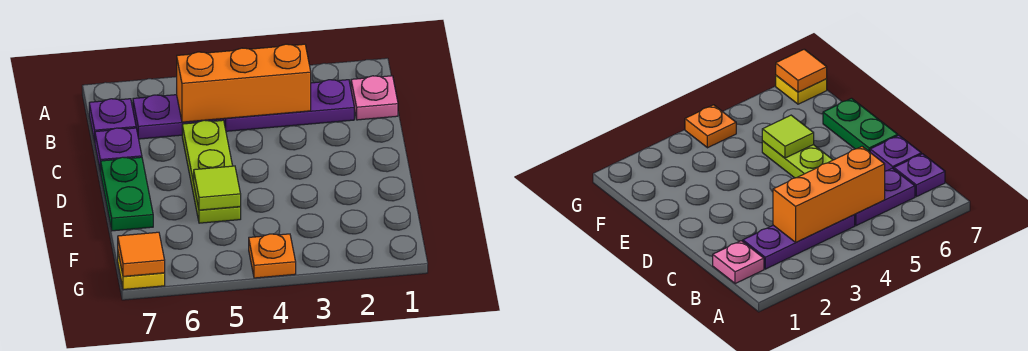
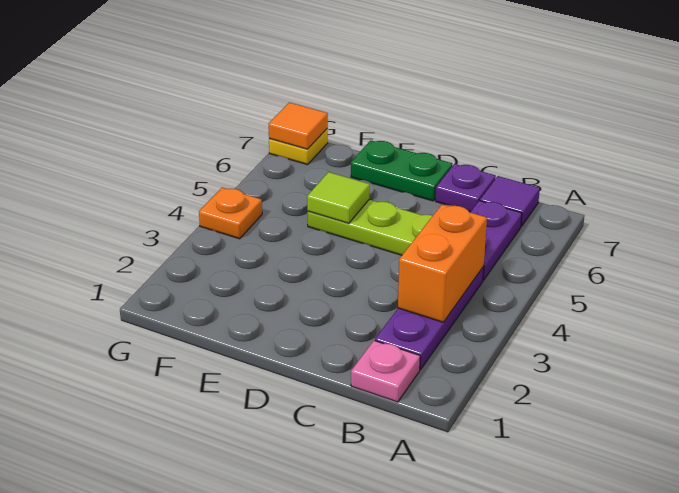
orange brick B3:B5 level 2 -> orange brick B3:B4 level 2
purple plate B7 level 1 -> purple tile B7 level 1

